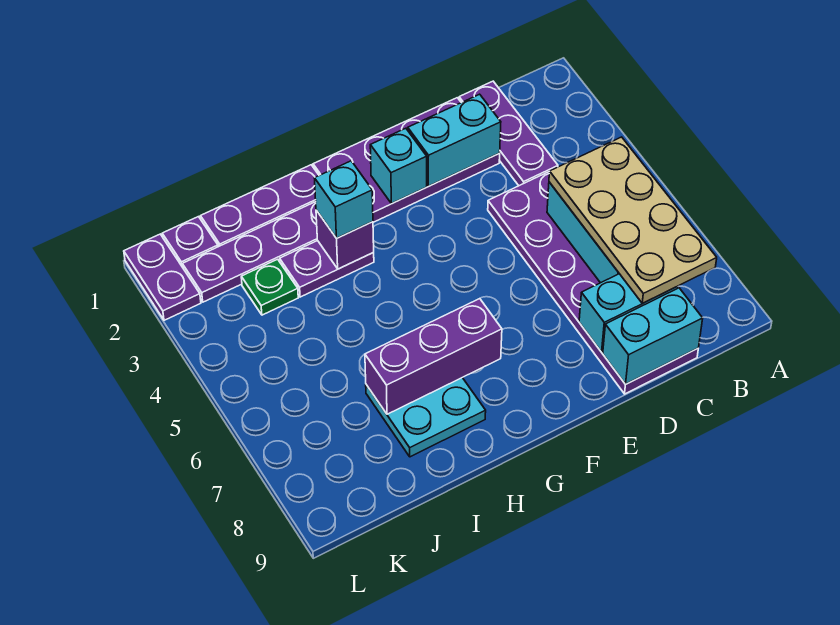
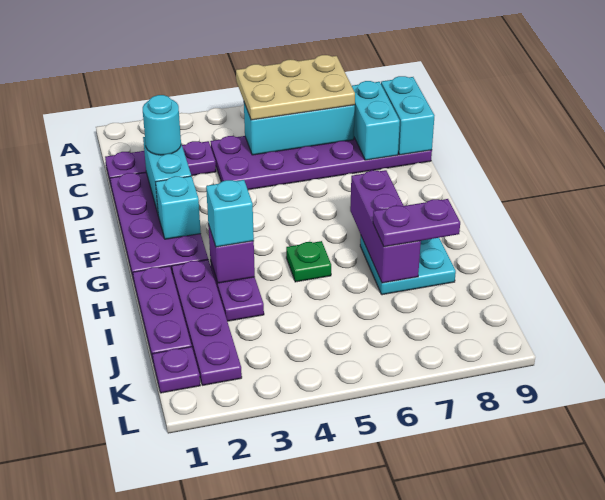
tan plate B5:C8 level 3 -> tan plate B5:C7 level 3
none -> cyan round brick D2 level 3
green plate J3 level 1 -> green plate H5 level 1
purple plate L1:L2 level 1 -> purple plate I7:I8 level 3

